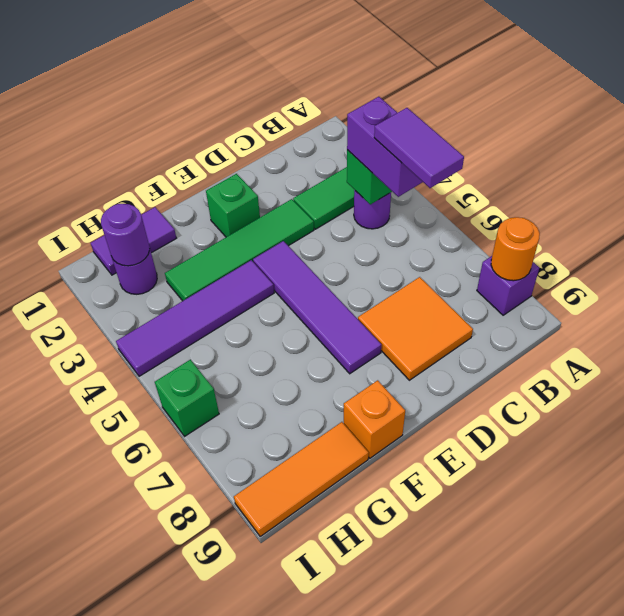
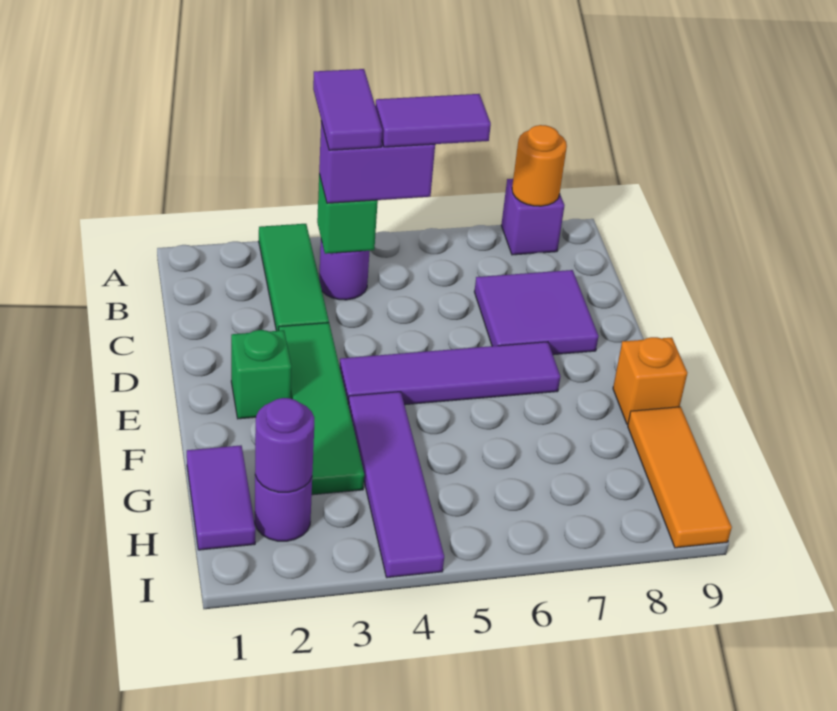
none -> purple tile A4:B4 level 4
orange tile C7:D8 level 1 -> purple tile C7:D8 level 1
green brick I6 level 1 -> none

